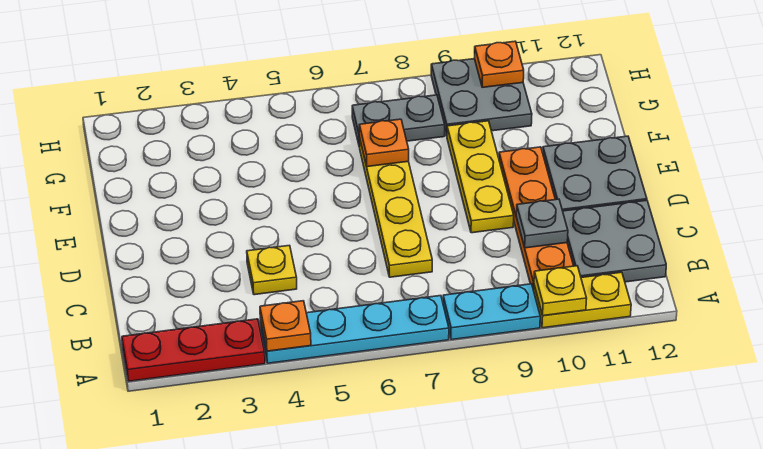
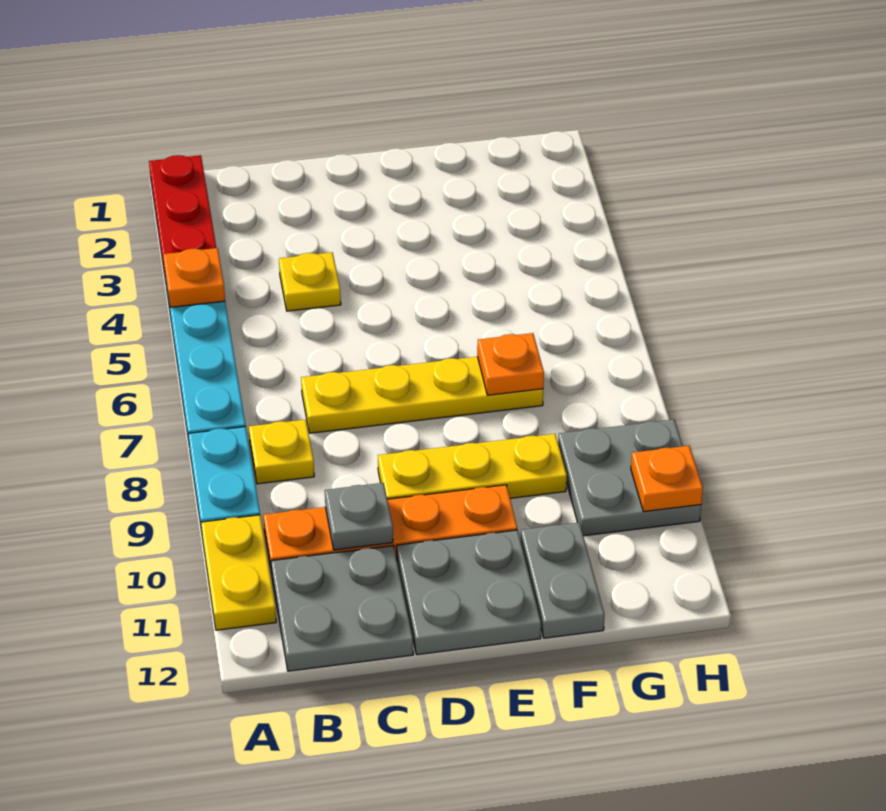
yellow plate A10 level 2 -> yellow plate B8 level 1
grey plate G7:G8 level 1 -> grey plate F11:F12 level 1

